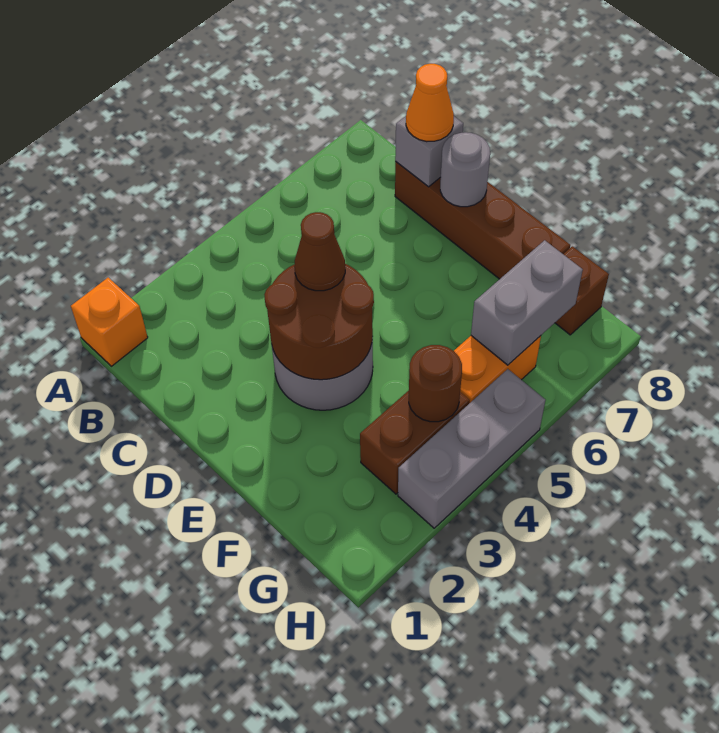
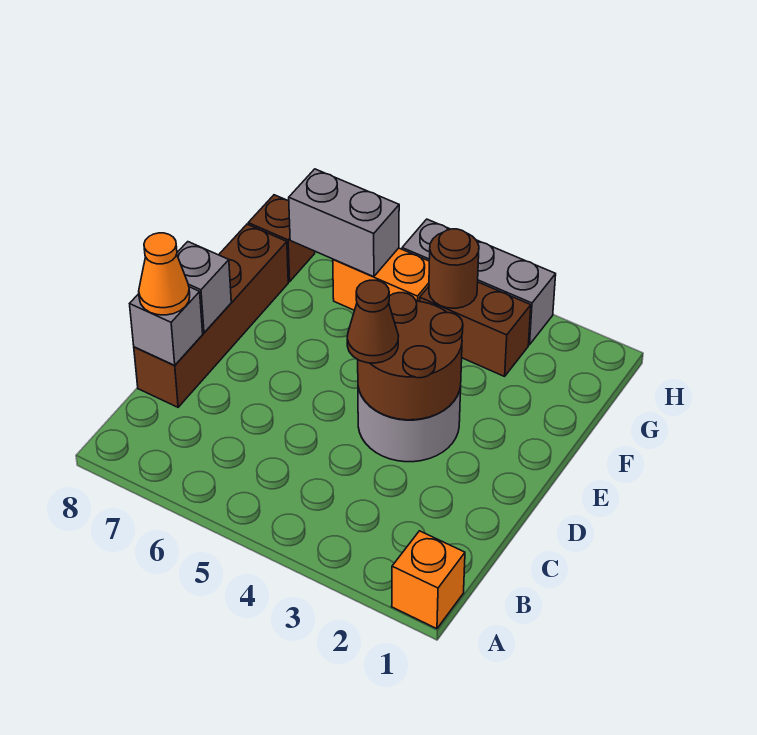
grey round brick D8 level 2 -> grey brick D8 level 2

